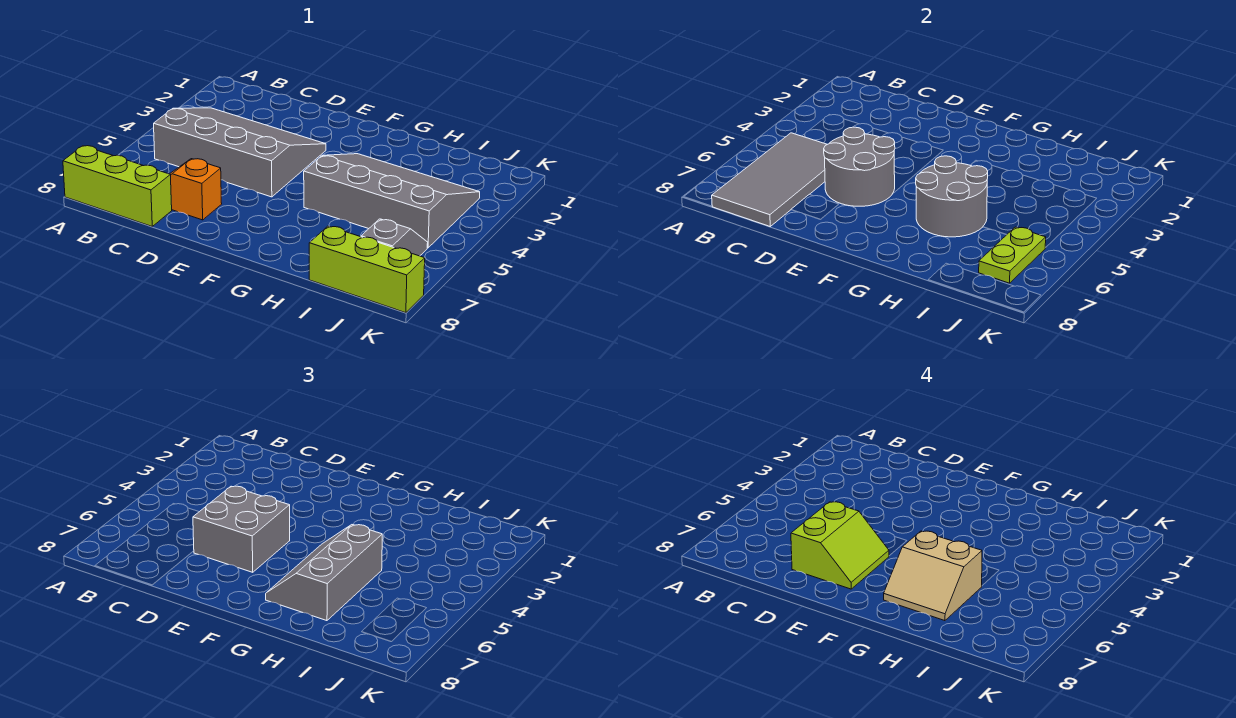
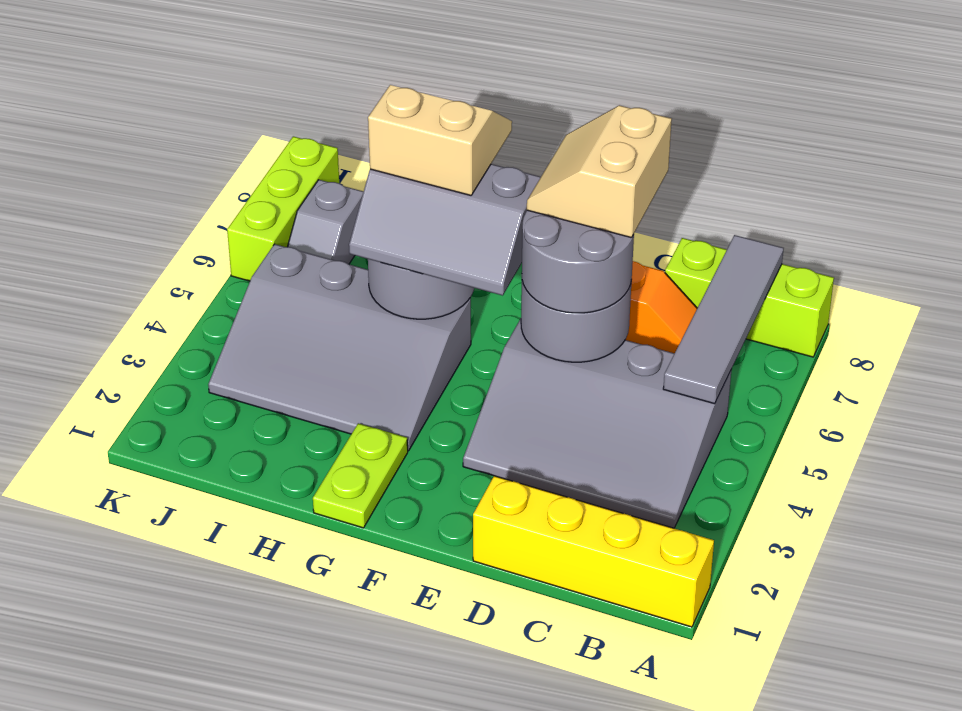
none -> yellow brick A1:D1 level 1
grey tile B5:C8 level 2 -> grey tile B5:B8 level 2
grey brick D5:E6 level 3 -> grey round brick D5:E6 level 3
lime slope D6:E7 level 4 top D -> tan slope D6:E7 level 4 top D
grey slope G5:H7 level 3 top H -> grey slope F5:H6 level 3 top 6
lime brick I8:K8 level 1 -> lime brick K6:K8 level 1
lime plate J6:J7 level 2 -> lime plate G1:G2 level 1

